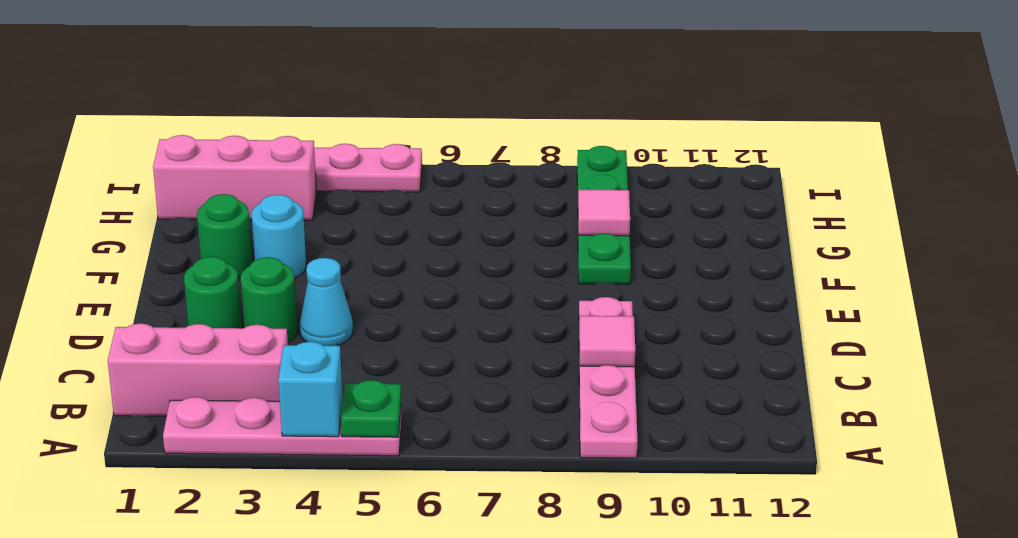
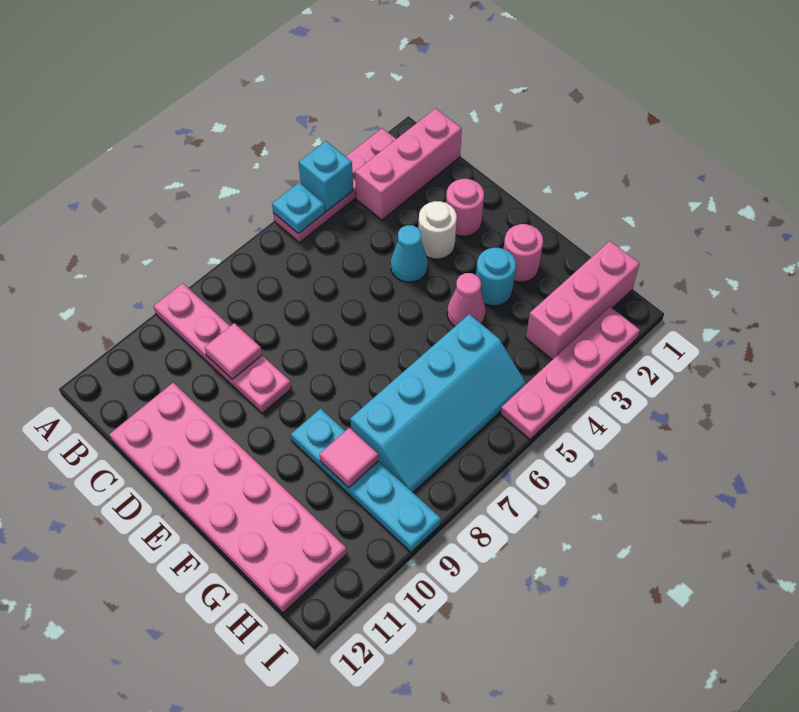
green plate A5 level 2 -> cyan plate A5 level 2
none -> pink plate C11:H12 level 1
green round brick D2 level 1 -> pink round brick D2 level 1
green round brick D3 level 1 -> white round brick D3 level 1
green round brick F2 level 1 -> pink round brick F2 level 1
none -> pink cone F4 level 1
green plate F9:I9 level 1 -> cyan plate F9:I9 level 1
none -> cyan slope G5:H8 level 1 top G

